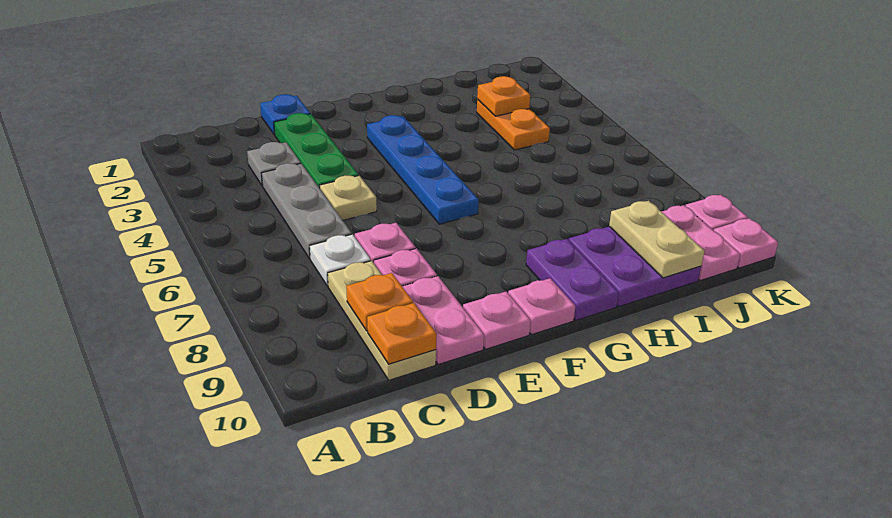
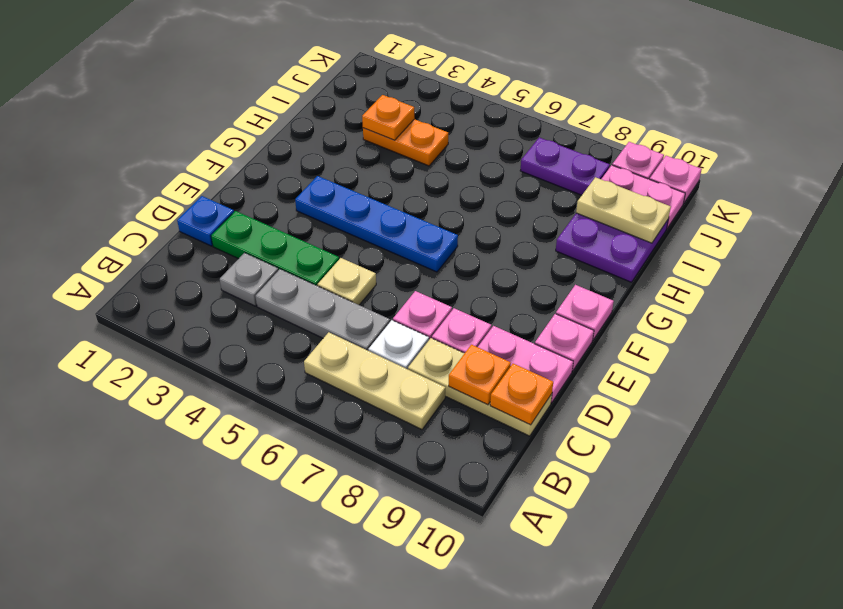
none -> tan plate B6:B8 level 1
purple plate G9:G10 level 1 -> purple plate J7:J8 level 1

